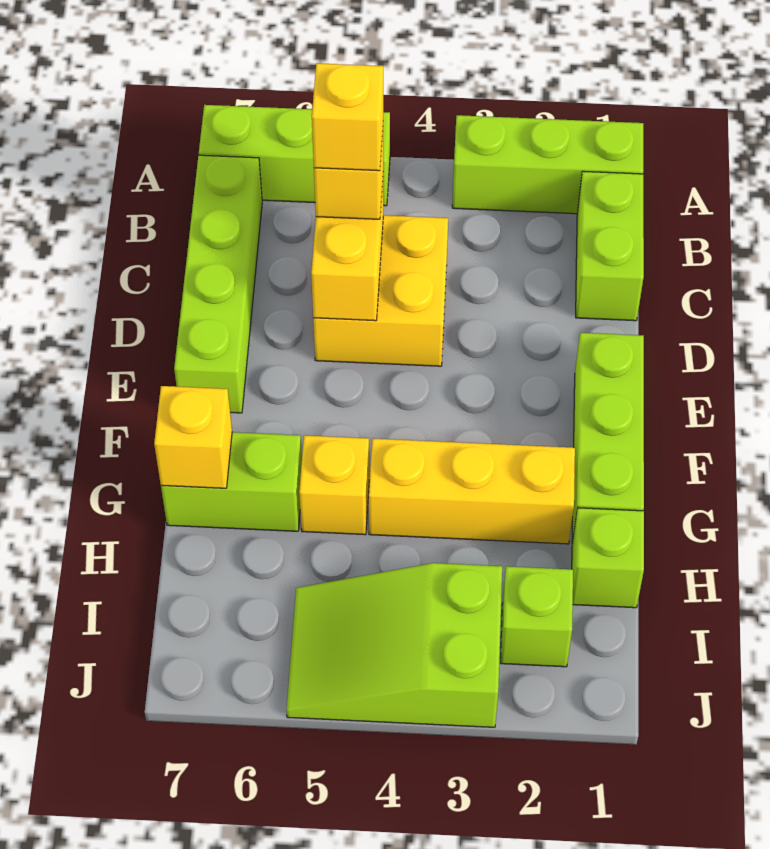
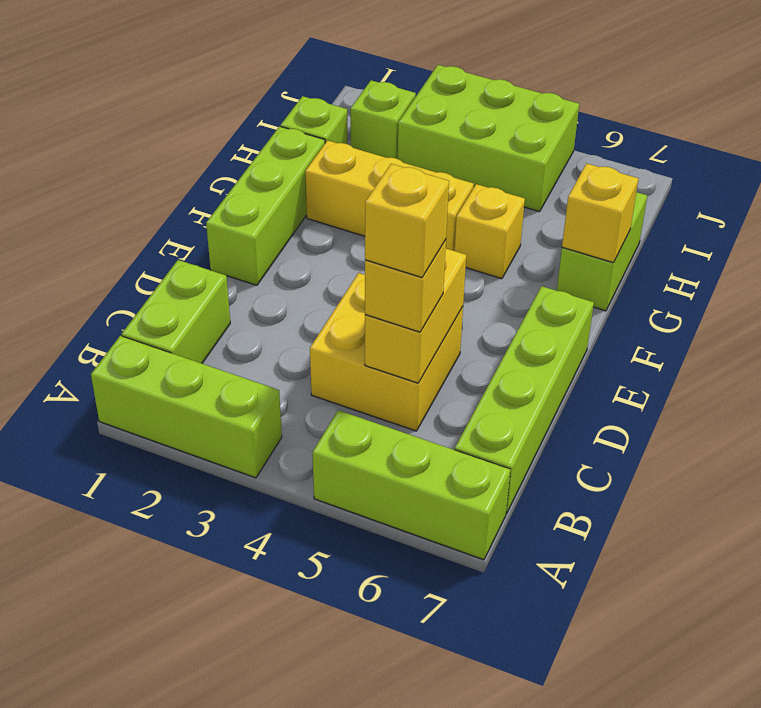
lime brick G6:G7 level 1 -> lime brick G7:H7 level 1
lime slope I3:J5 level 1 top 3 -> lime brick I3:J5 level 1

